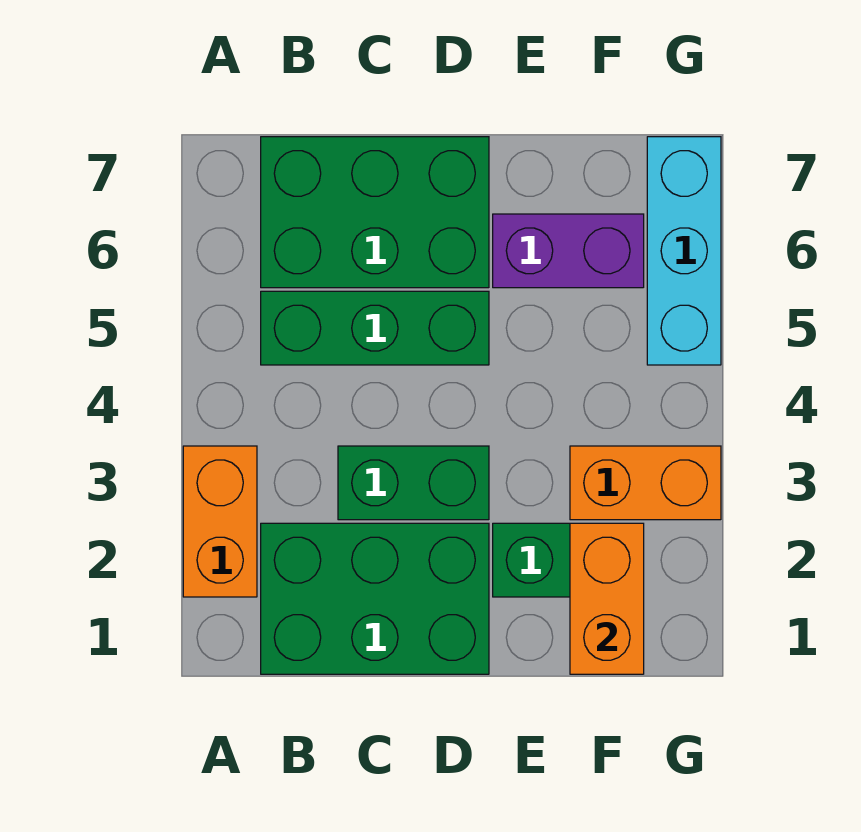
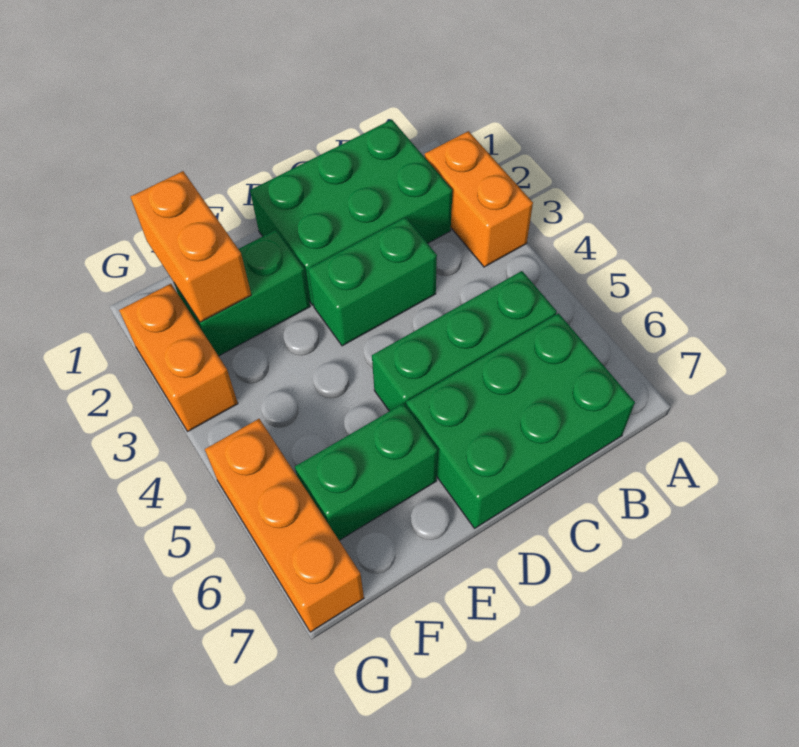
purple brick E6:F6 level 1 -> green brick E6:F6 level 1
orange brick F3:G3 level 1 -> orange brick G2:G3 level 1
cyan brick G5:G7 level 1 -> orange brick G5:G7 level 1

